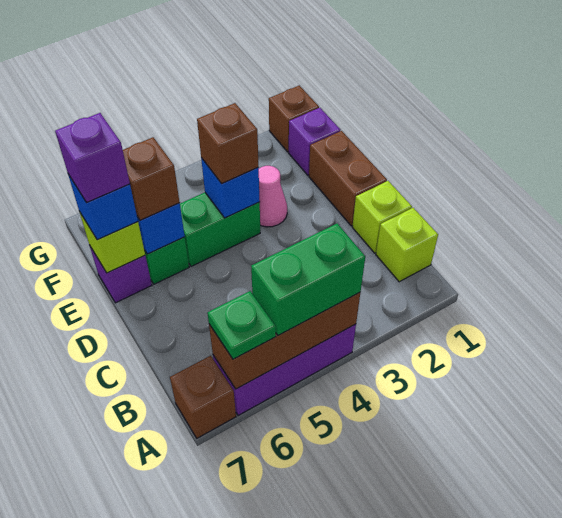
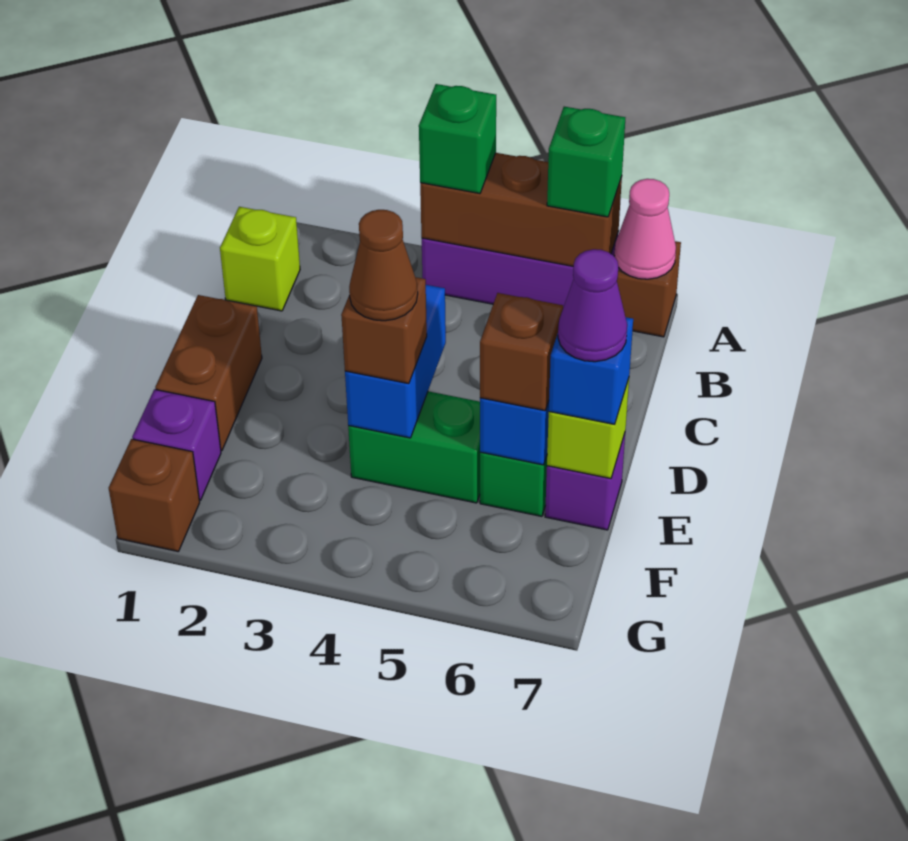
green brick A4:A5 level 3 -> green brick A4 level 3
green plate A6 level 3 -> green brick A6 level 3
lime brick C1 level 1 -> none
pink cone E3 level 1 -> pink cone A7 level 2
blue brick E4 level 2 -> blue brick D4:E4 level 2
none -> brown cone E4 level 4
purple brick E7 level 4 -> purple cone E7 level 4

